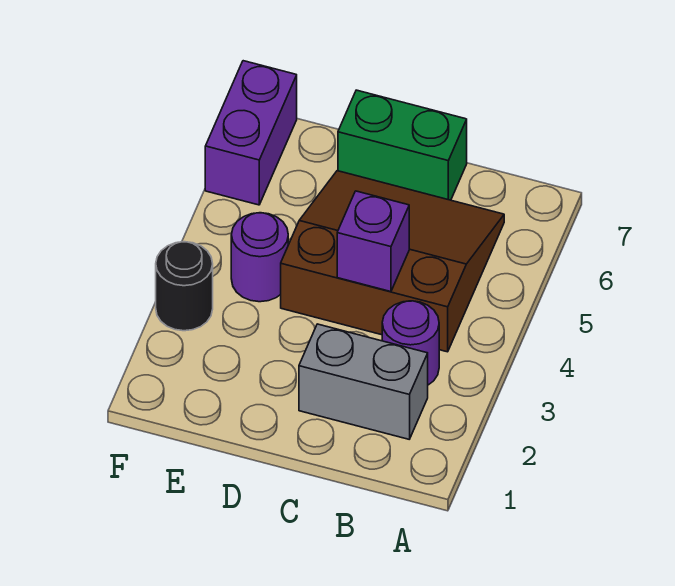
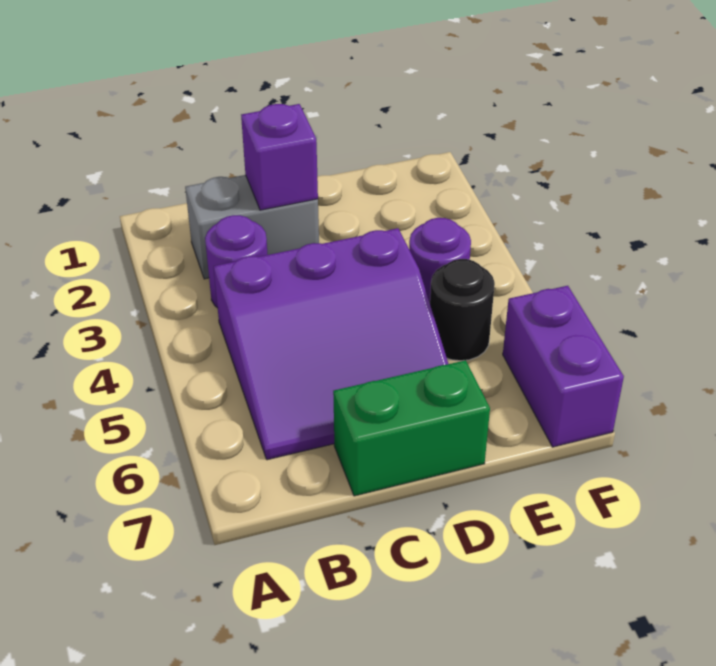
brown slope B4:D6 level 1 top 4 -> purple slope B4:D6 level 1 top 4
purple brick C4 level 2 -> purple brick C2 level 2
black round brick F3 level 1 -> black round brick E5 level 1

